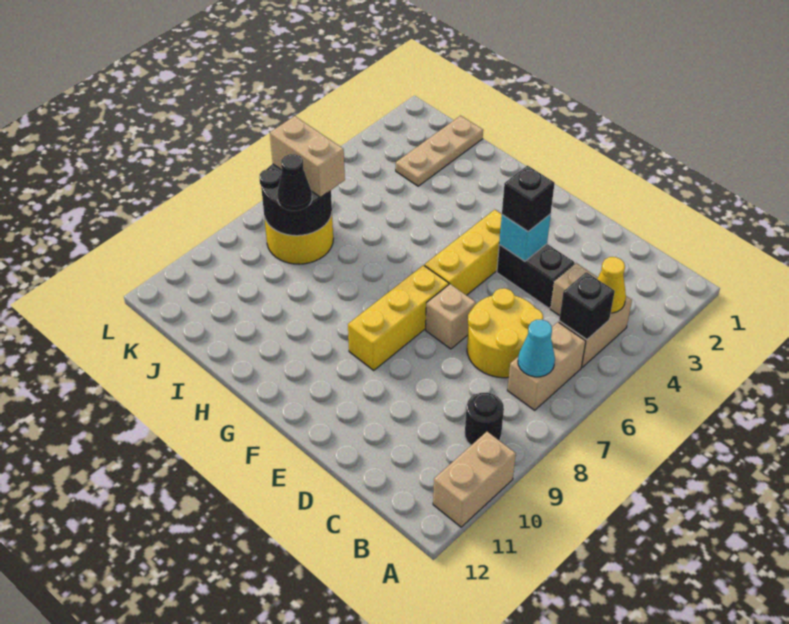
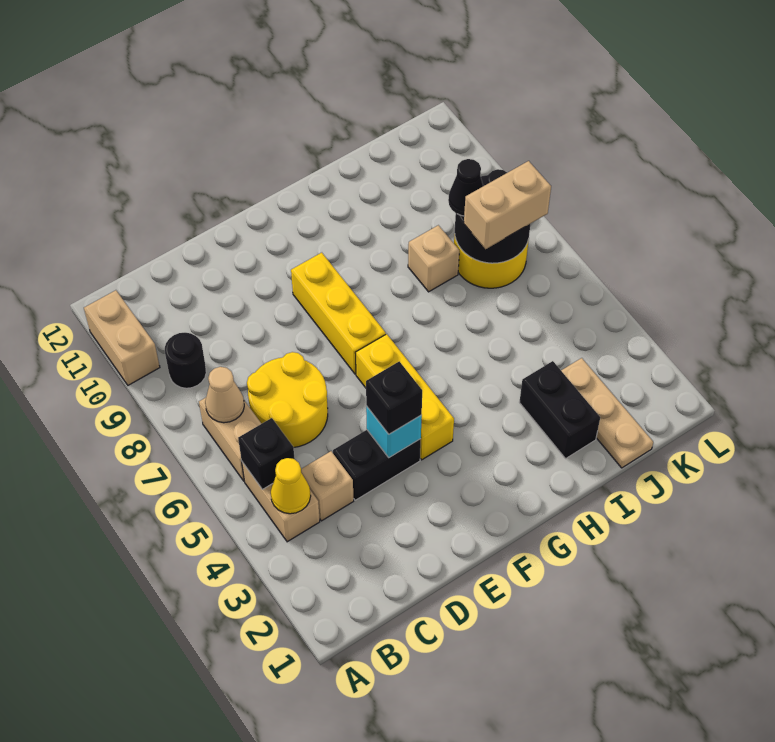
cyan cone B7 level 2 -> tan cone B7 level 2
tan brick E7 level 1 -> tan brick I8 level 1
none -> black brick I2:I3 level 1

